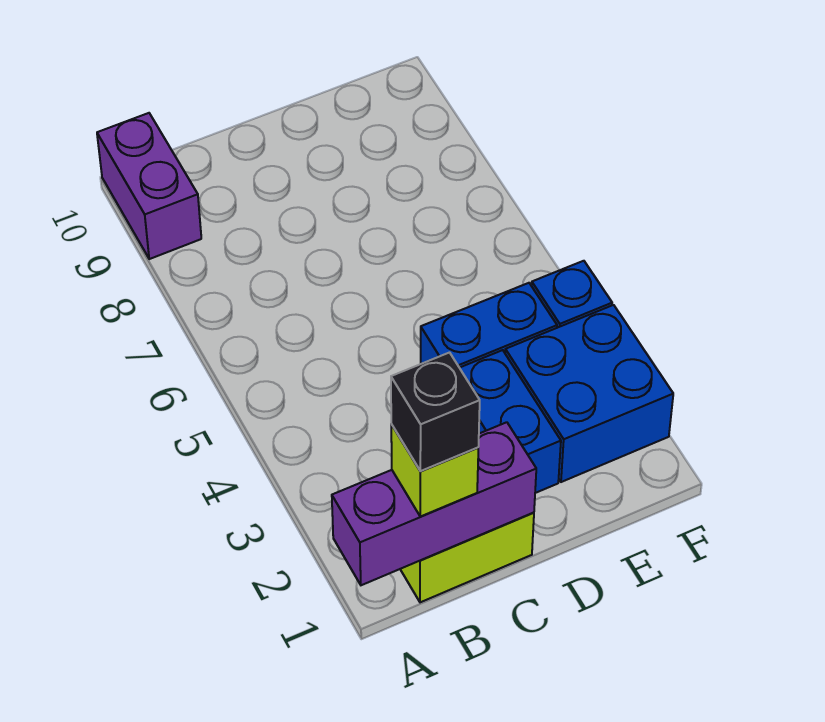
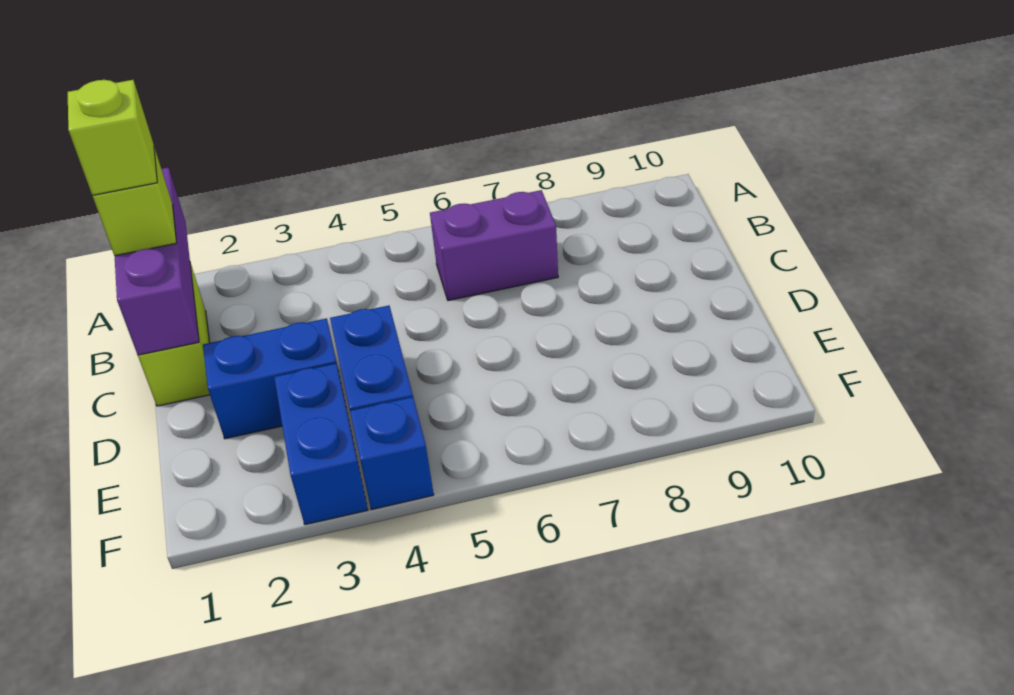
purple brick A9:A10 level 1 -> purple brick B6:B7 level 1
black brick B1 level 4 -> lime brick B1 level 4
blue brick E2:F3 level 1 -> blue brick E3:F3 level 1

